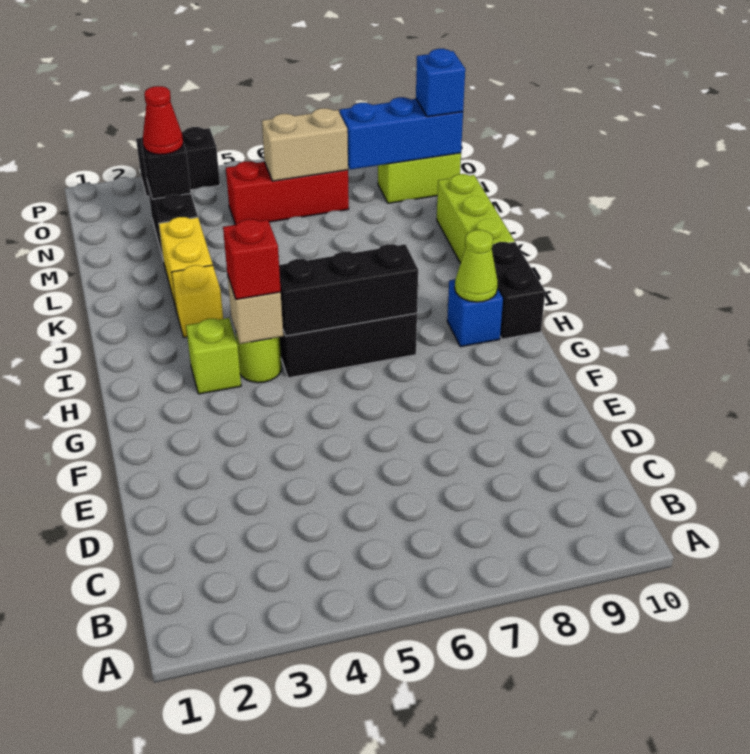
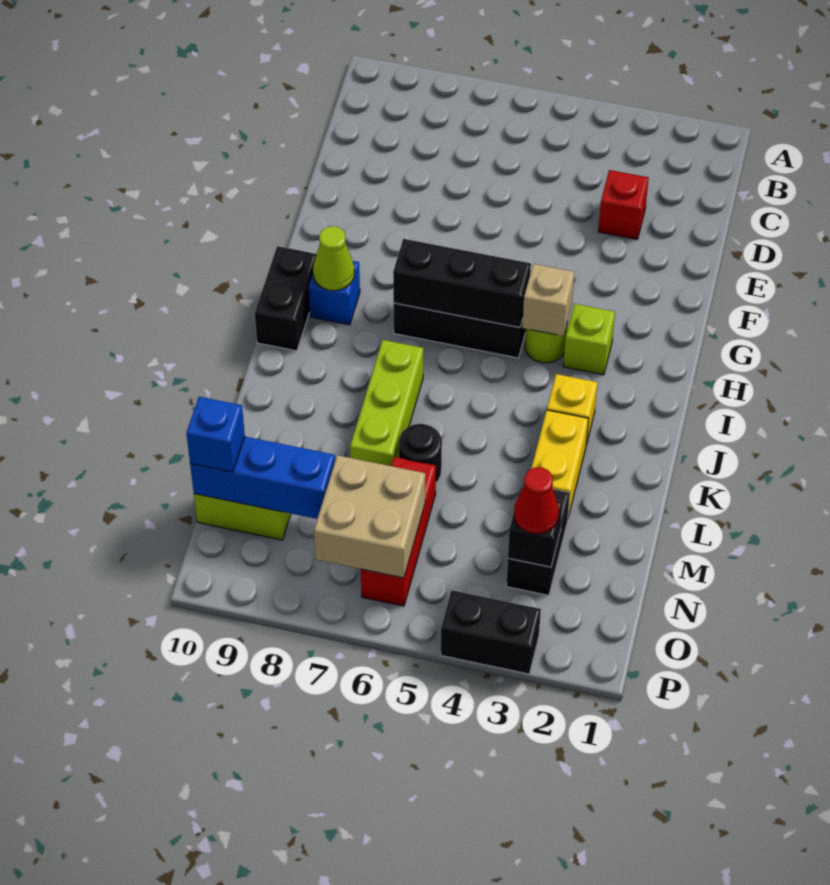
red brick H4 level 3 -> red brick D3 level 1
lime brick J10:L10 level 1 -> lime brick J7:L7 level 1
none -> black round brick L6 level 1
red brick N5:N7 level 1 -> red brick M6:O6 level 1
tan brick N6:N7 level 2 -> tan brick N6:O7 level 2

